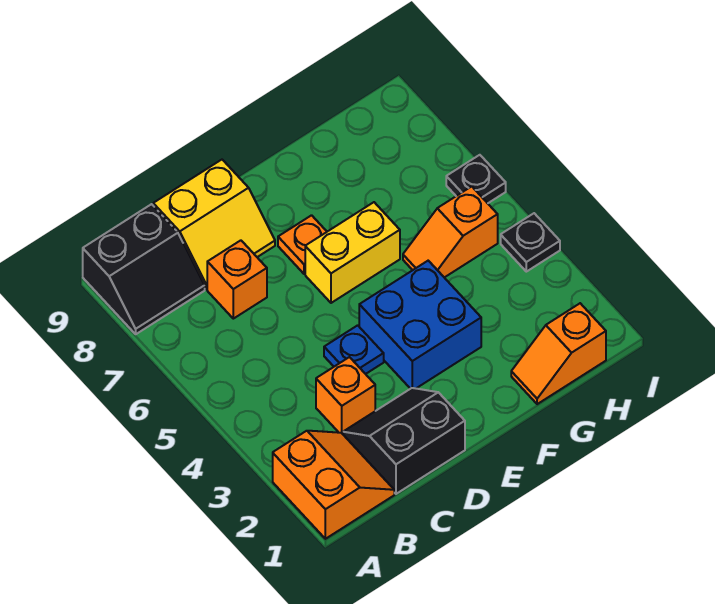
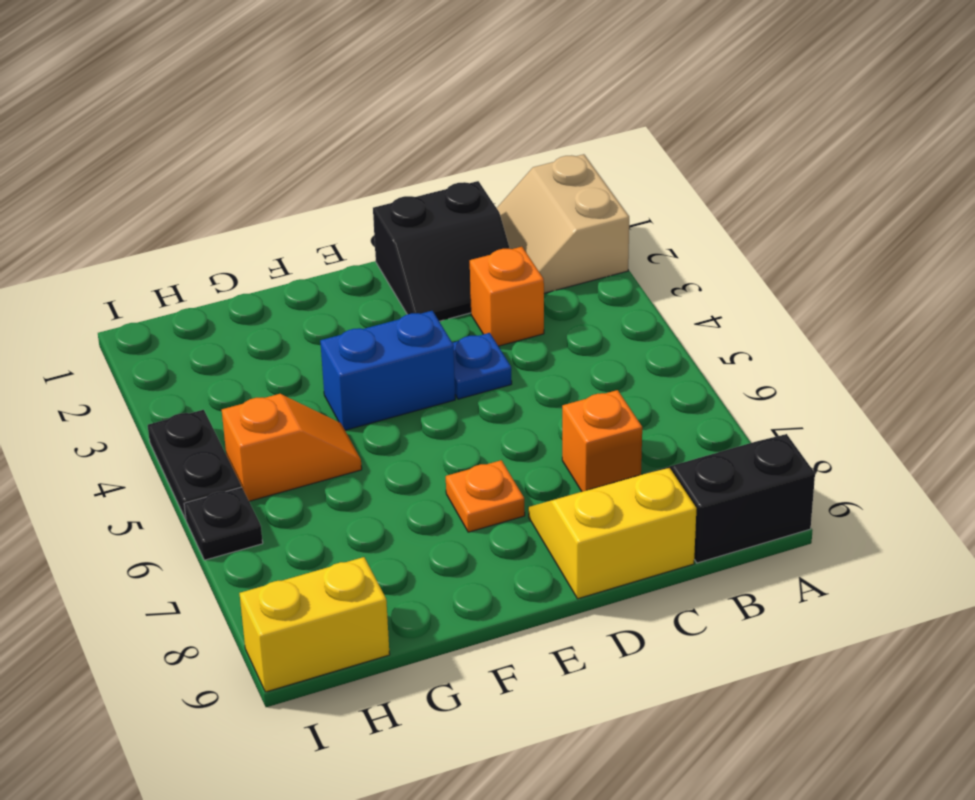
orange slope A1:B2 level 1 top A -> tan slope A1:B2 level 1 top A
blue brick E3:F4 level 1 -> blue brick E4:F4 level 1
yellow brick E6:F6 level 1 -> yellow brick H9:I9 level 1
orange slope G1:H1 level 1 top H -> none
black plate I4 level 1 -> black plate I4:I5 level 1

